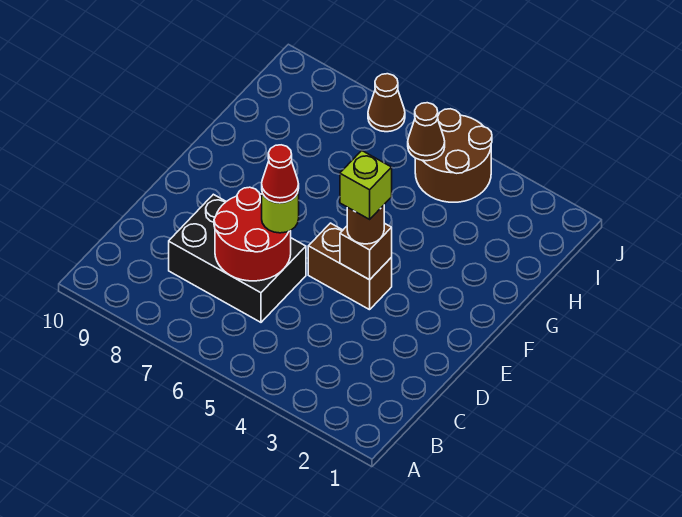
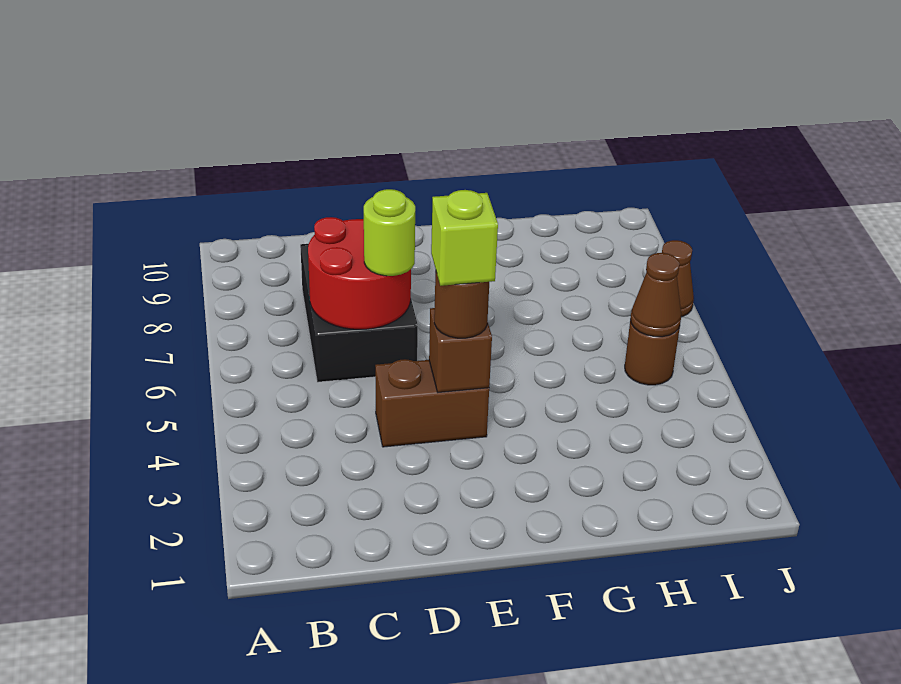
red cone D6 level 4 -> none
brown brick E4:E5 level 1 -> brown brick D4:E4 level 1
brown round brick I4:J5 level 1 -> brown round brick I5 level 1

